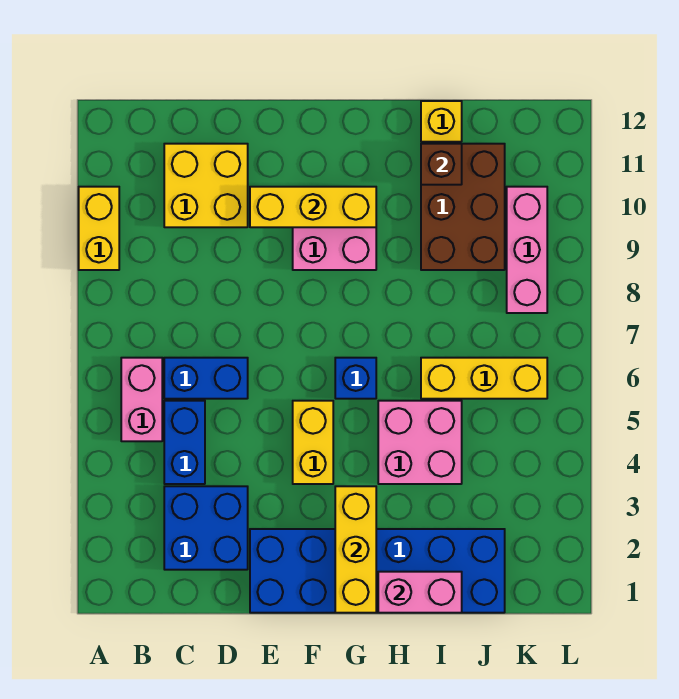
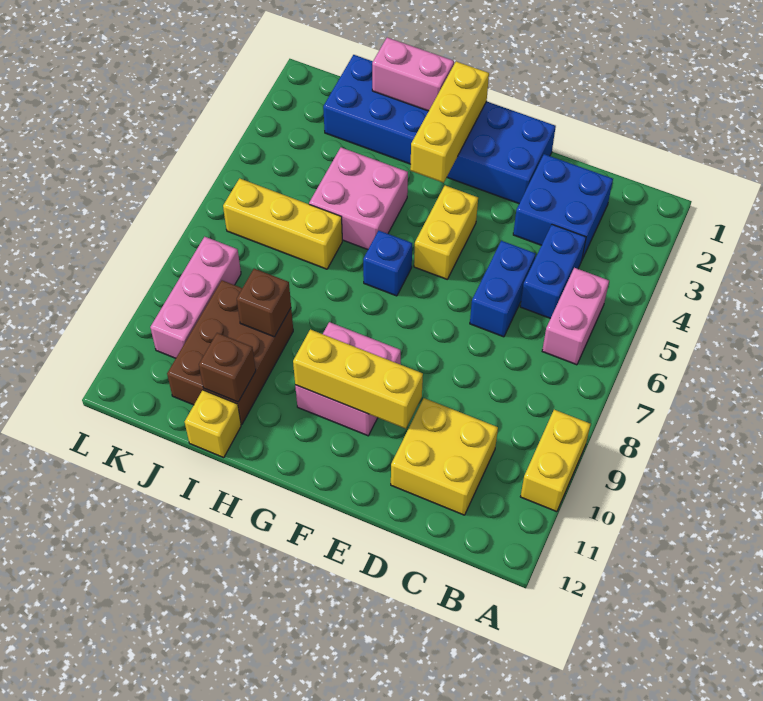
blue brick C6:D6 level 1 -> blue brick D5:D6 level 1
none -> brown brick I9 level 2

